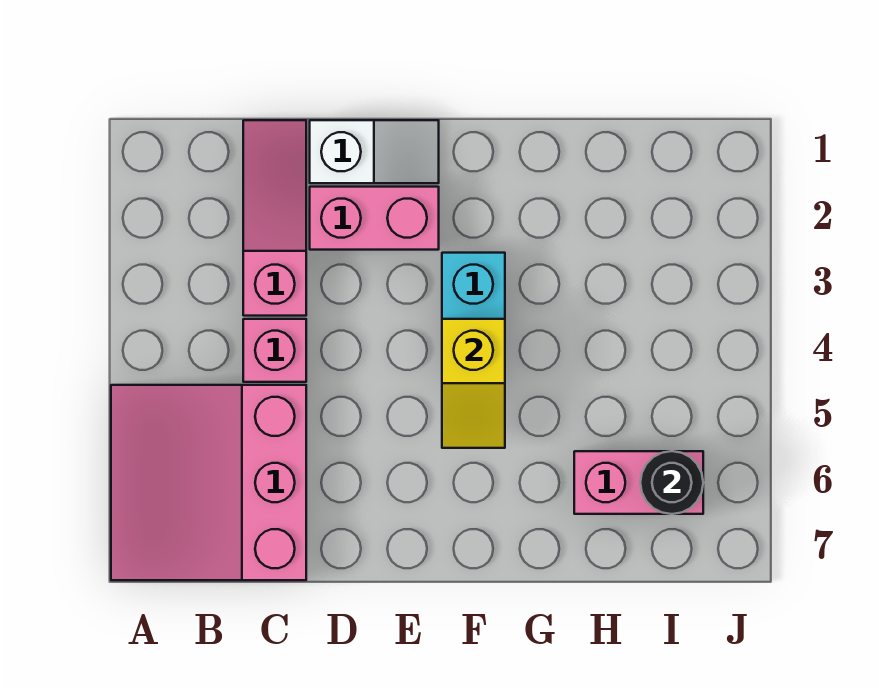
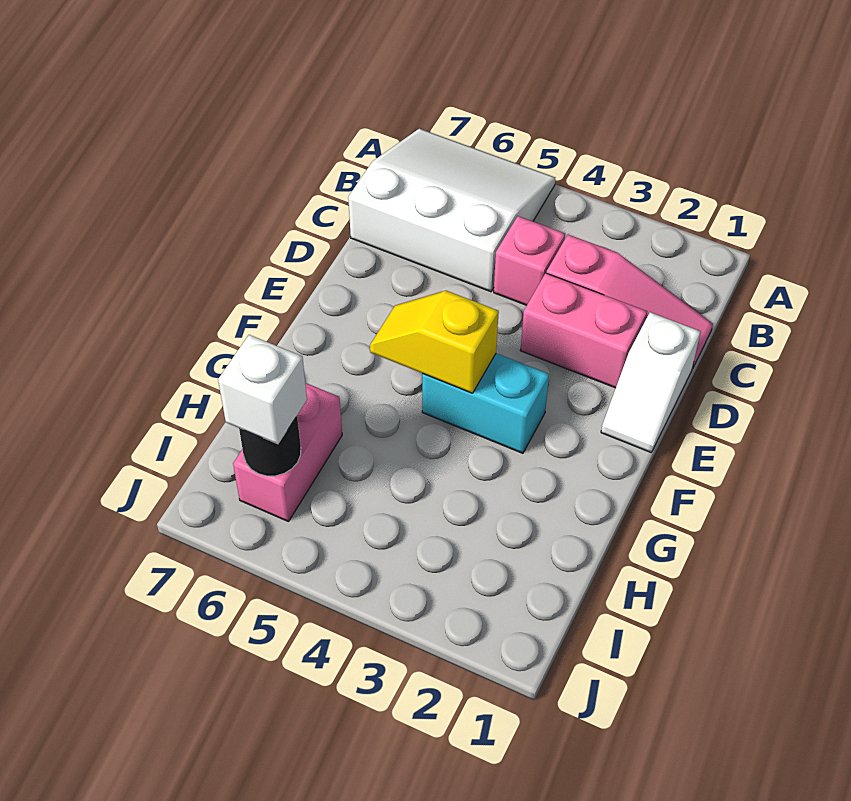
pink slope A5:C7 level 1 top C -> white slope A5:C7 level 1 top C
pink brick D2:E2 level 1 -> pink brick D2:D3 level 1
none -> white brick I6 level 3

